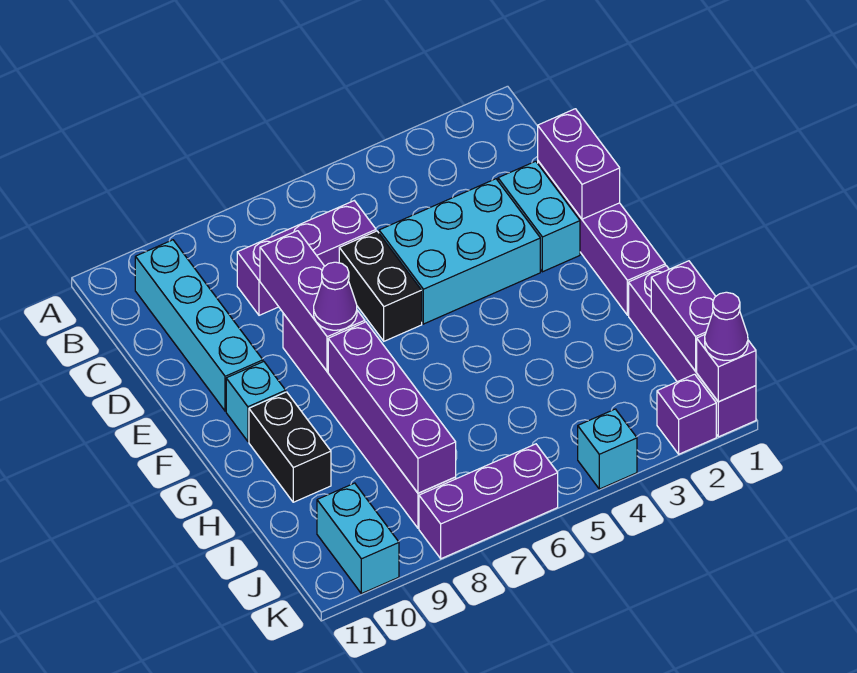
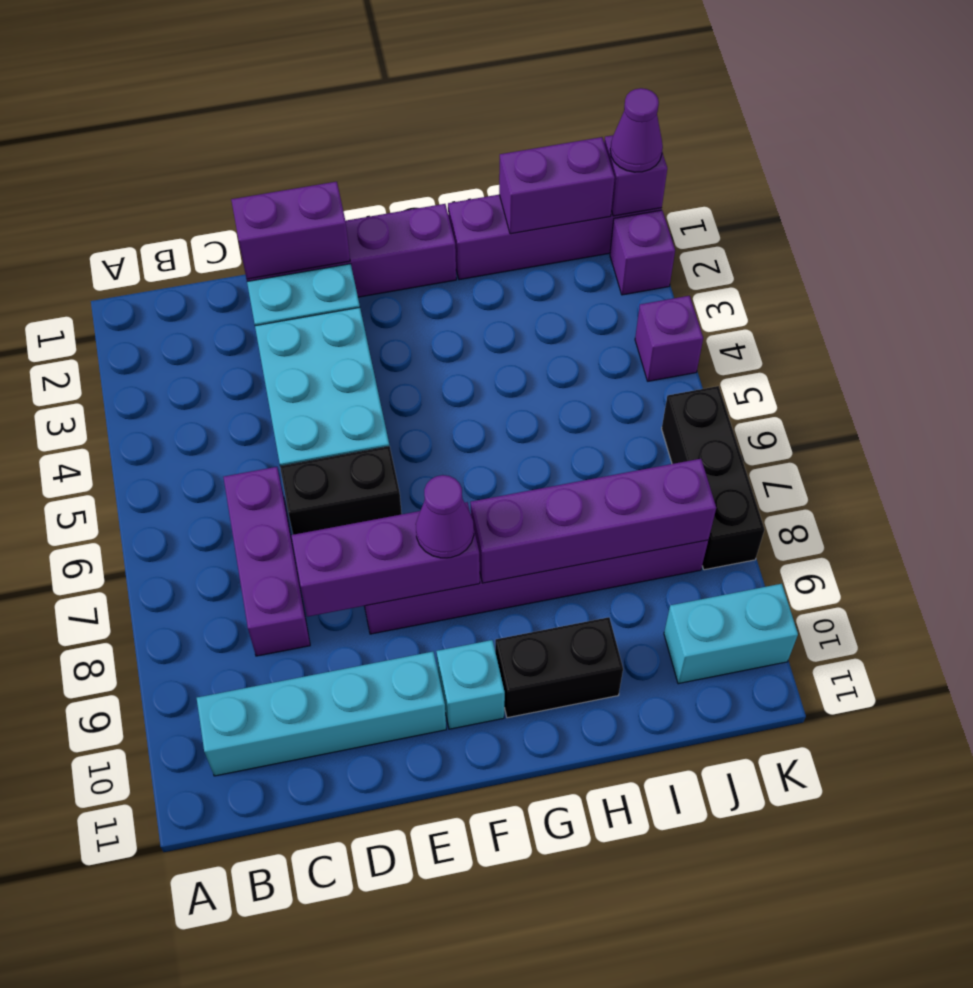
cyan brick K4 level 1 -> purple brick K4 level 1
purple brick K6:K8 level 1 -> black brick K6:K8 level 1

